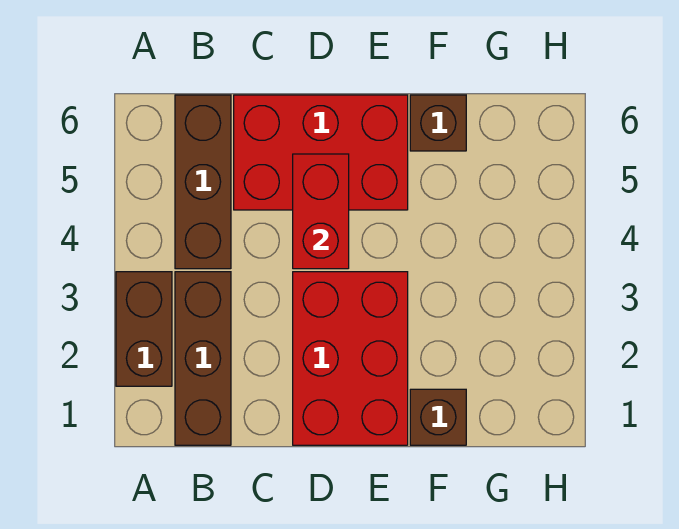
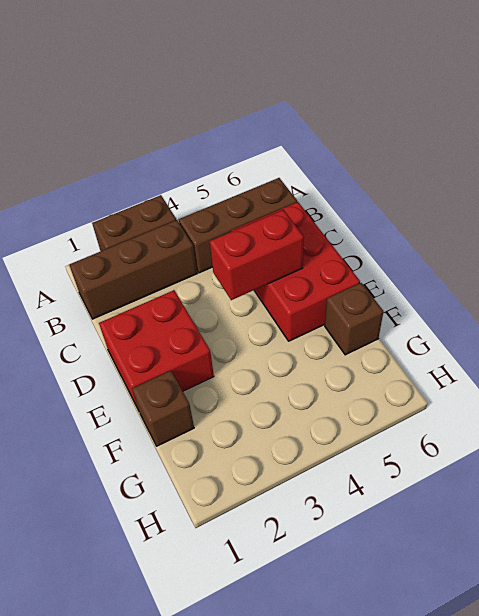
red brick D1:E3 level 1 -> red brick D1:E2 level 1

